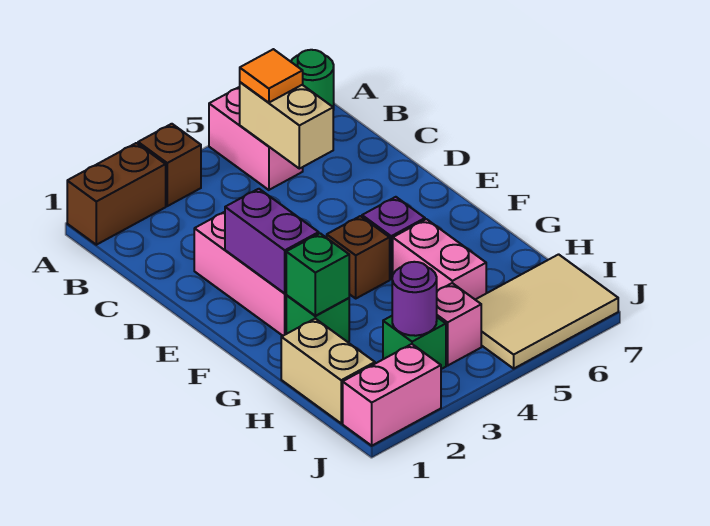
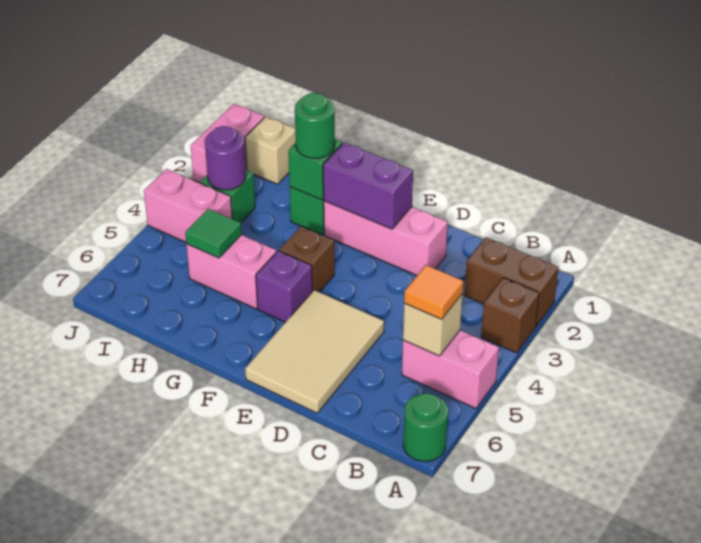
brown brick A1:A2 level 1 -> brown brick A2:B2 level 1
tan brick B5:C5 level 2 -> tan brick B5 level 2
none -> green round brick G2 level 3
tan brick H1:I1 level 1 -> tan brick I1 level 1
none -> green tile H5 level 2
pink brick I4 level 1 -> pink brick I4:J4 level 1
tan tile I5:J7 level 1 -> tan tile D5:E7 level 1

